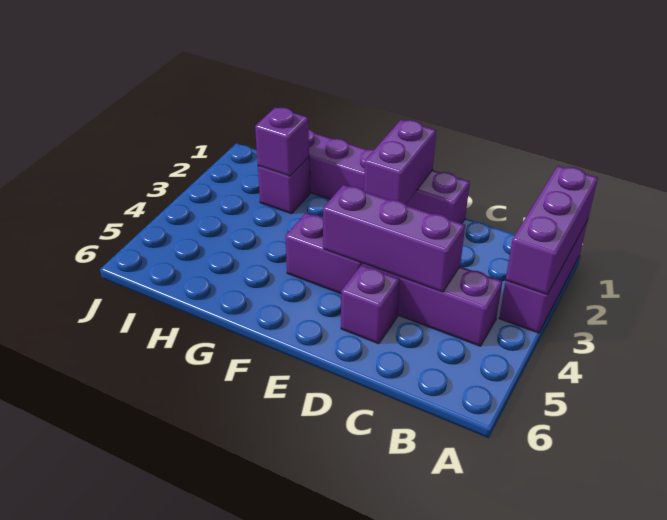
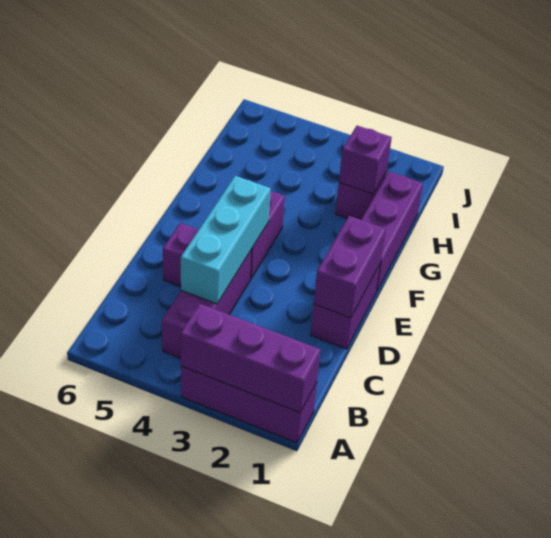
purple brick C4:E4 level 2 -> cyan brick C4:E4 level 2
purple brick E1:E2 level 2 -> purple brick D1:E1 level 2

